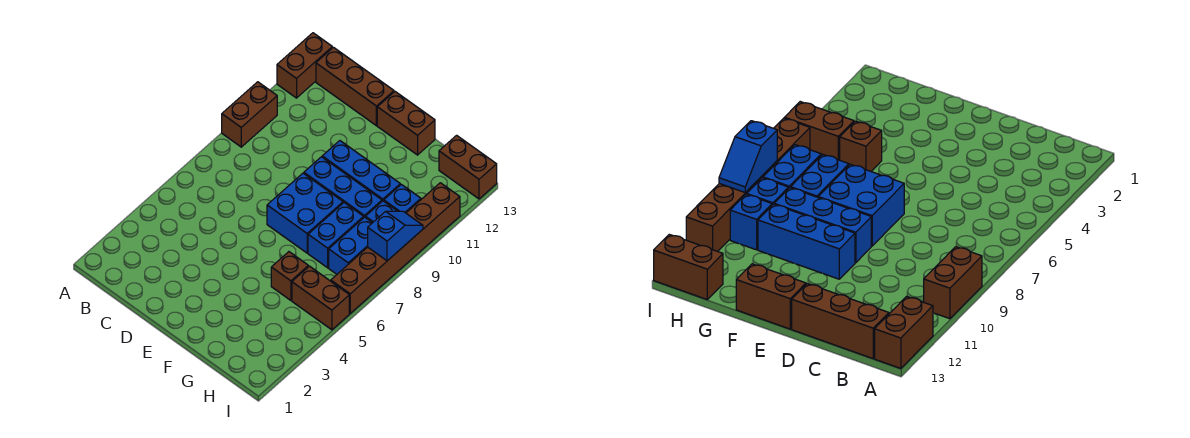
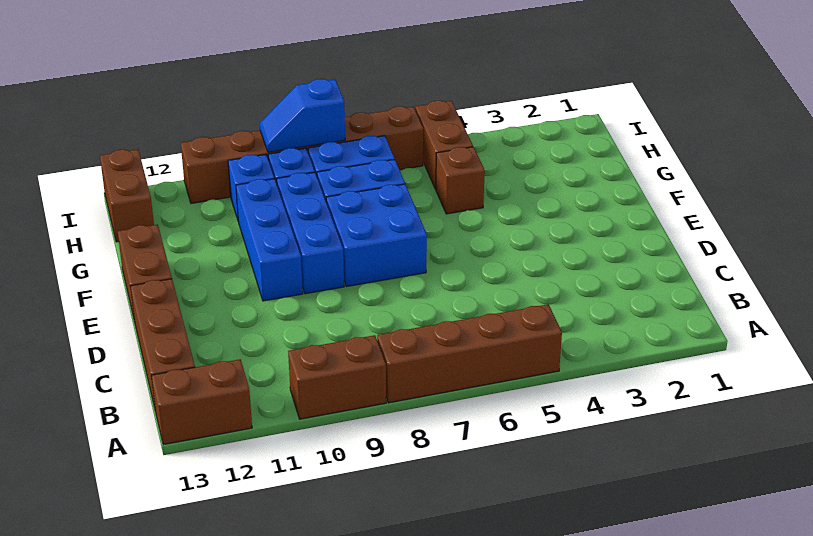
none -> brown brick A5:A8 level 1

